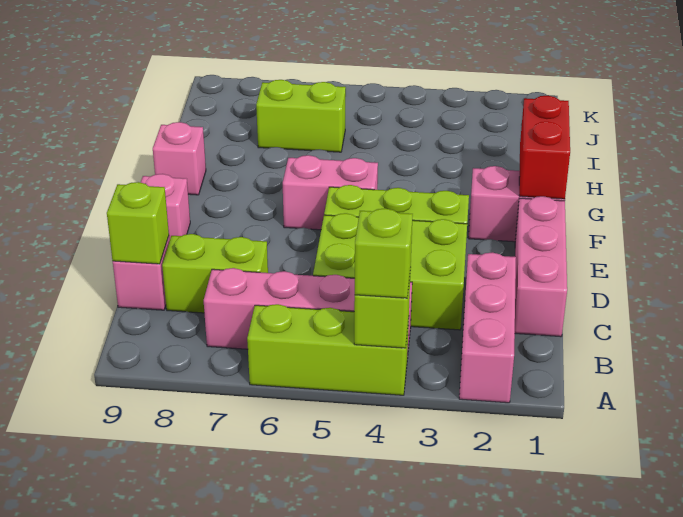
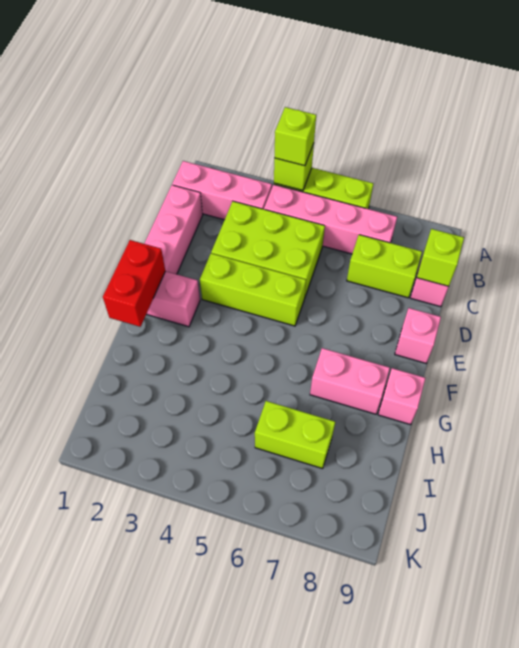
pink brick A2:C2 level 1 -> pink brick B1:B3 level 1
pink brick F5:F6 level 1 -> pink brick G7:G8 level 1

